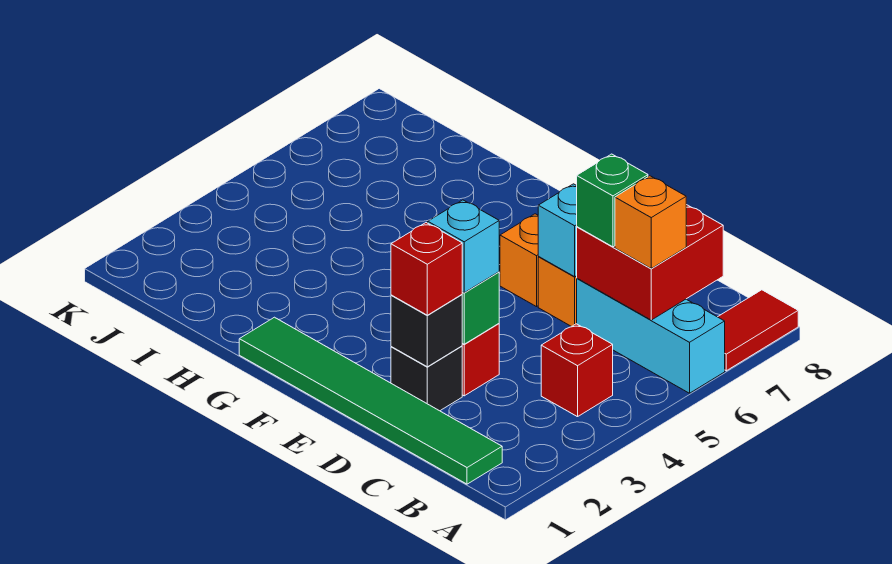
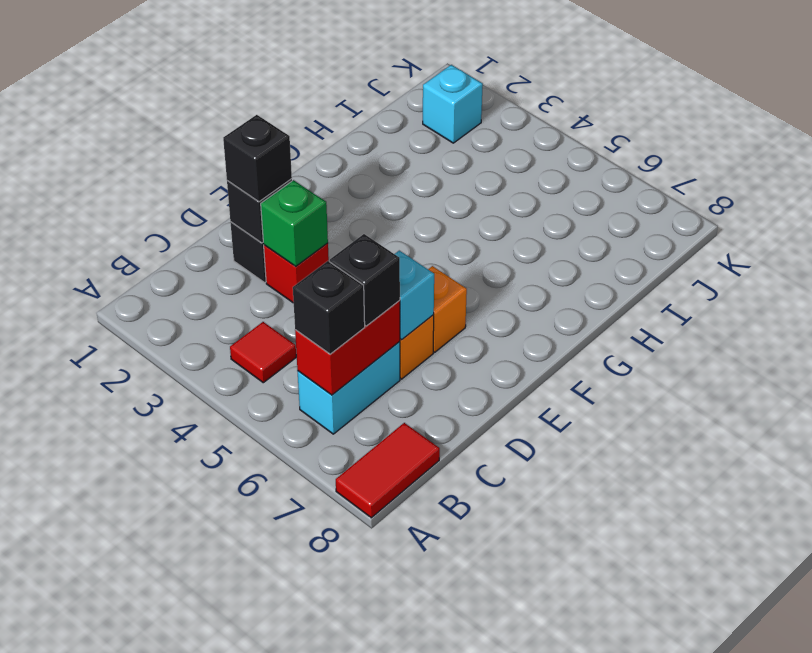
cyan brick A6:C6 level 1 -> cyan brick B6:C6 level 1
red tile A7:A8 level 1 -> red tile A8:B8 level 1
green tile B1:G1 level 1 -> none
red brick B4 level 1 -> red tile B4 level 1
red brick B6:C7 level 2 -> red brick B6:C6 level 2
orange brick B6 level 3 -> black brick B6 level 3
green brick C6 level 3 -> black brick C6 level 3
red brick D2 level 3 -> black brick D2 level 3
cyan brick D3 level 3 -> cyan brick J2 level 1

